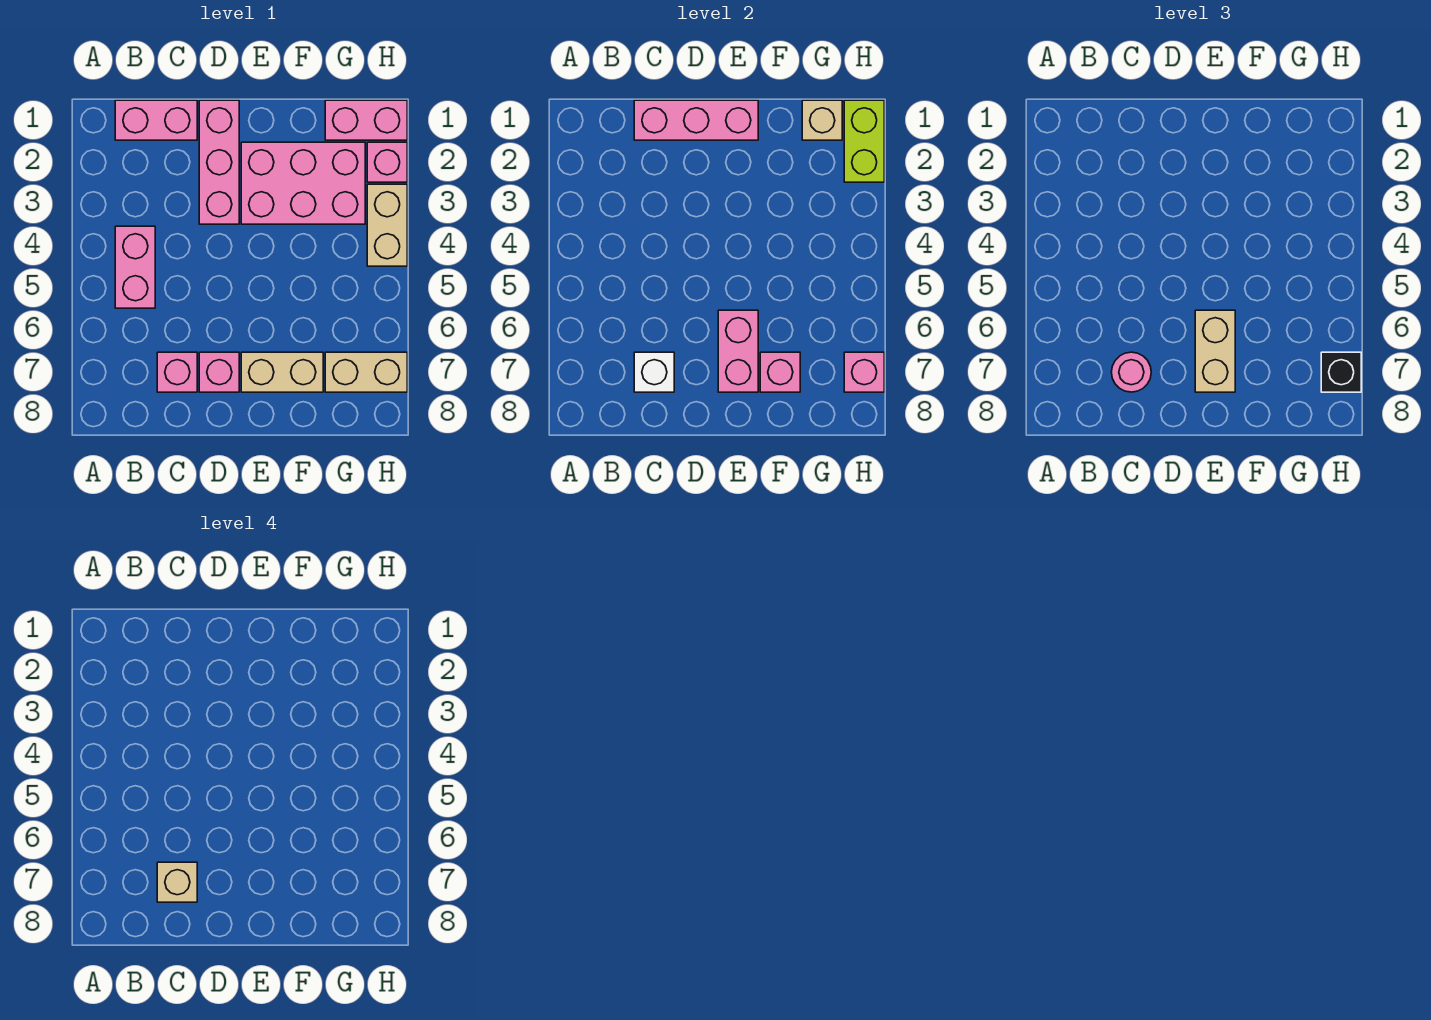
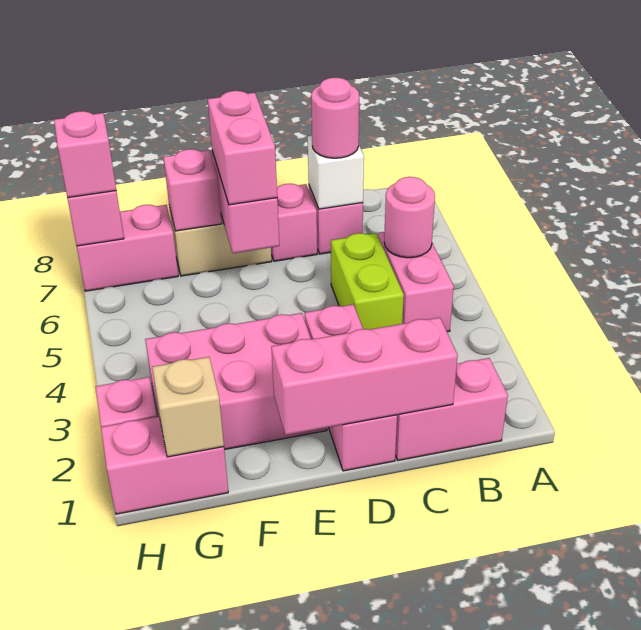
none -> pink round brick B5 level 2
tan brick C7 level 4 -> none
tan brick E6:E7 level 3 -> pink brick E6:E7 level 3
tan brick G7:H7 level 1 -> pink brick G7:H7 level 1
lime brick H1:H2 level 2 -> lime brick C4:C5 level 1
tan brick H3:H4 level 1 -> none
black brick H7 level 3 -> pink brick H7 level 3

